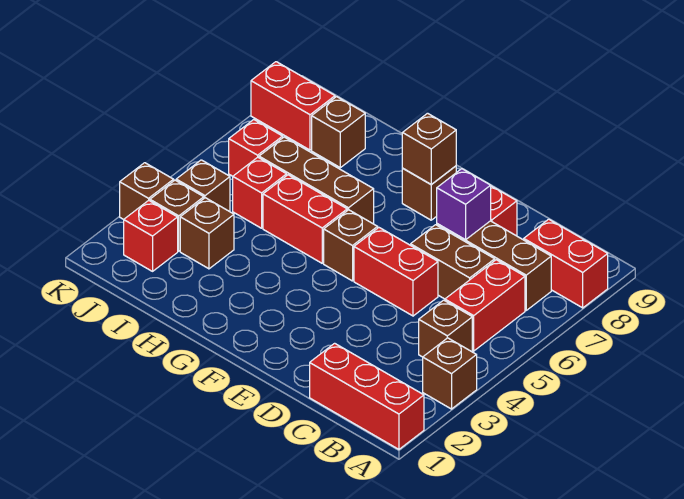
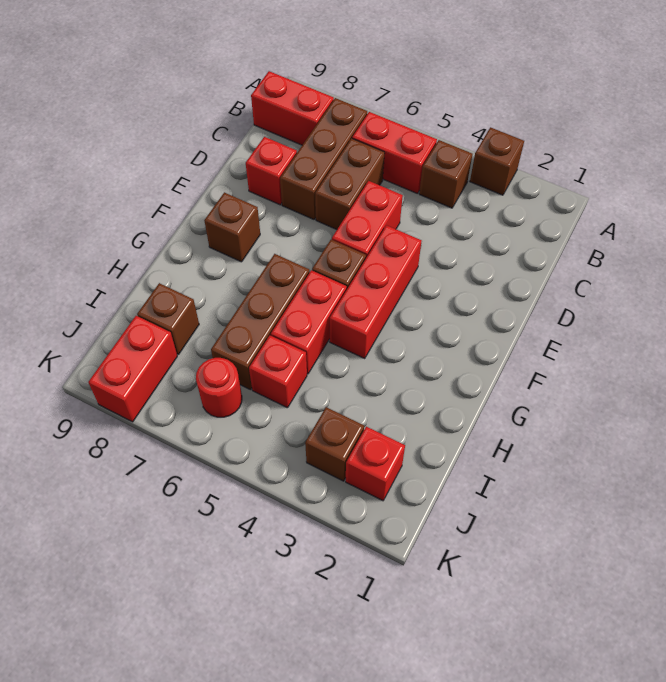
red brick A1:C1 level 1 -> red brick E4:G4 level 1
red brick A8:B8 level 1 -> red brick B8:B9 level 1
purple brick D7 level 2 -> none
brown brick F8 level 2 -> none
brown brick I3 level 1 -> none
brown brick J4 level 1 -> none
red brick J6 level 1 -> red round brick J6 level 1
brown brick K3 level 1 -> none

